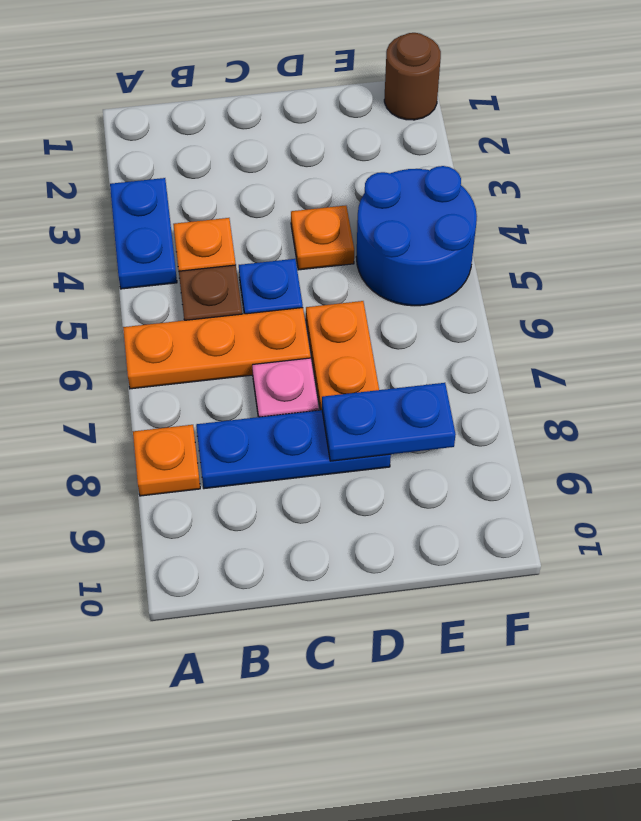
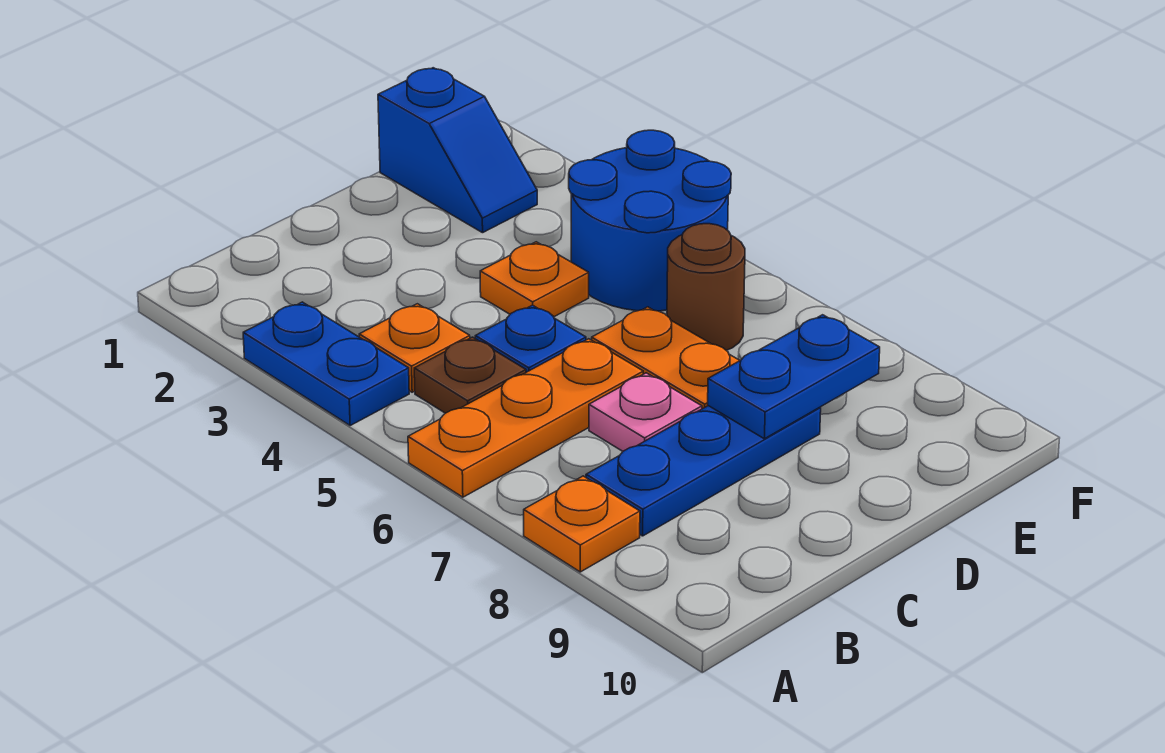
none -> blue slope E1:E2 level 1 top 1
brown round brick F1 level 1 -> brown round brick E6 level 1

